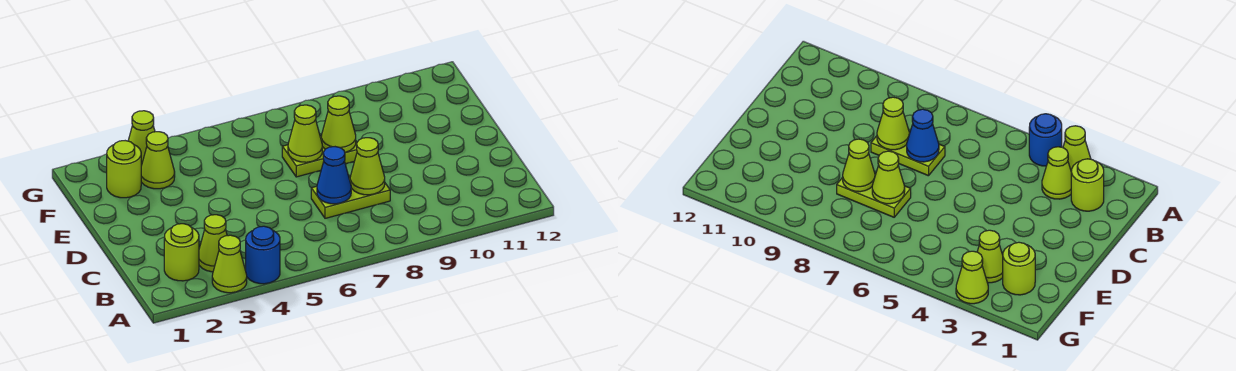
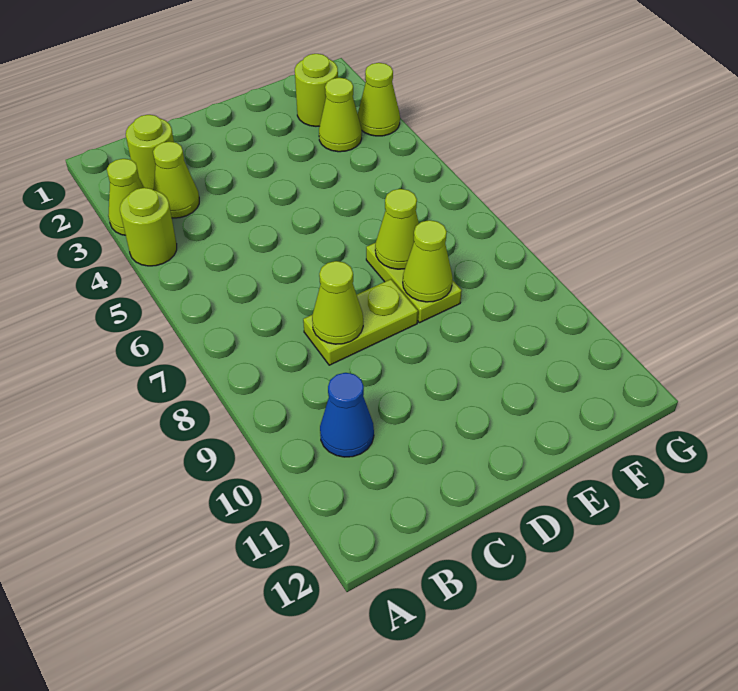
blue round brick A4 level 1 -> lime round brick A4 level 1
lime plate C7:C8 level 1 -> lime plate C8:D8 level 1
blue cone C7 level 2 -> blue cone B10 level 1

